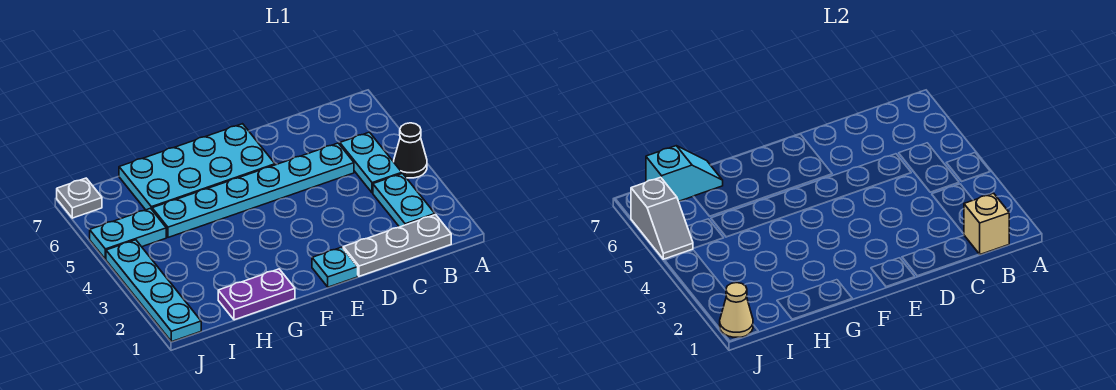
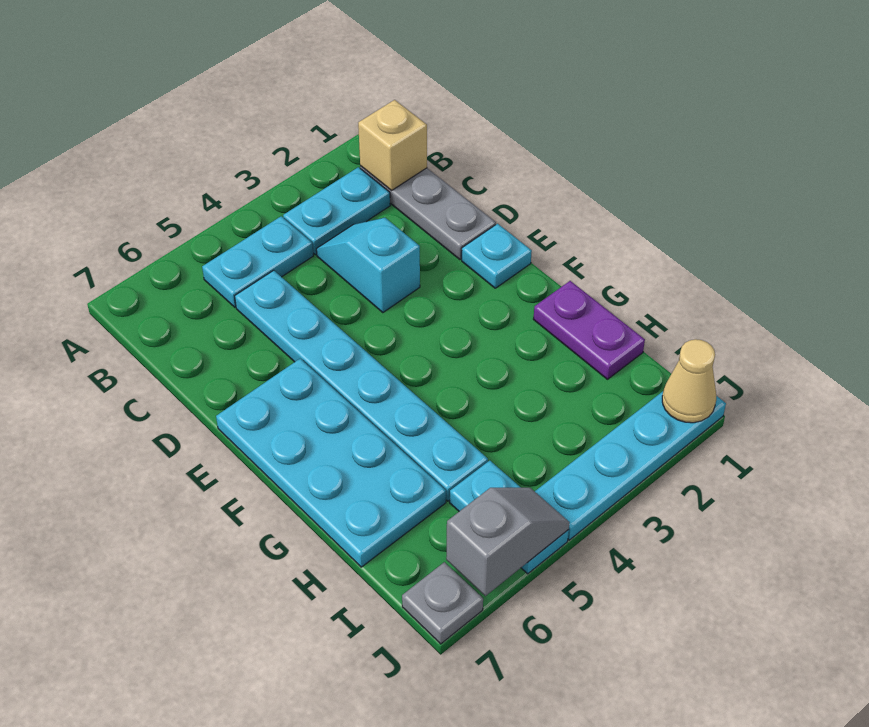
black cone A4 level 1 -> none
cyan slope H7:I7 level 2 top I -> cyan slope C3:D3 level 1 top D

